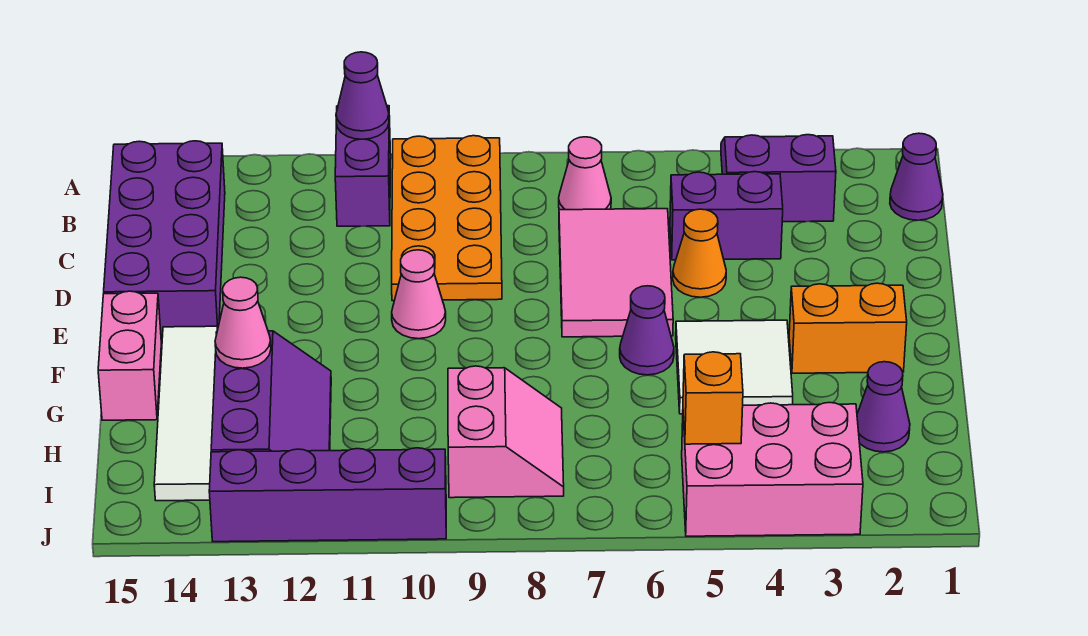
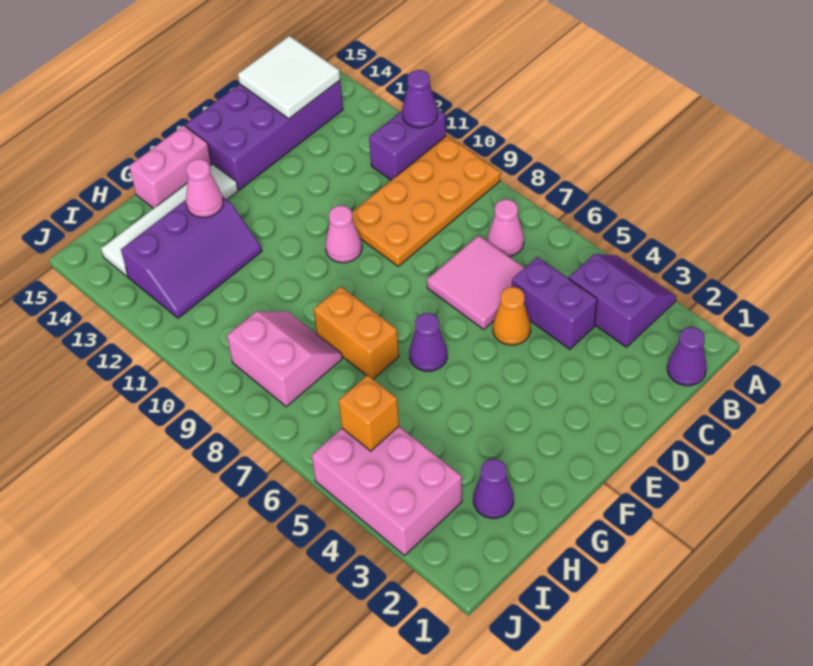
pink tile C6:E7 level 1 -> pink tile C6:D7 level 1
orange brick F2:F3 level 1 -> orange brick G7:G8 level 1
white tile F4:G5 level 1 -> white tile B14:C15 level 2
pink slope H8:I9 level 1 top 9 -> pink slope H8:I9 level 1 top I
purple brick J10:J13 level 1 -> none

